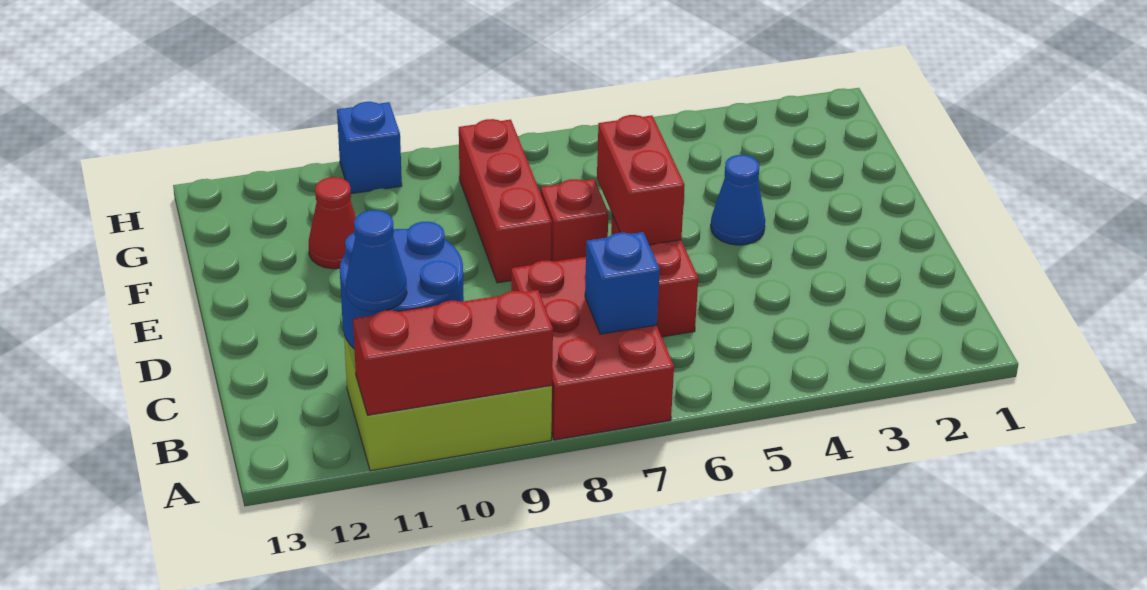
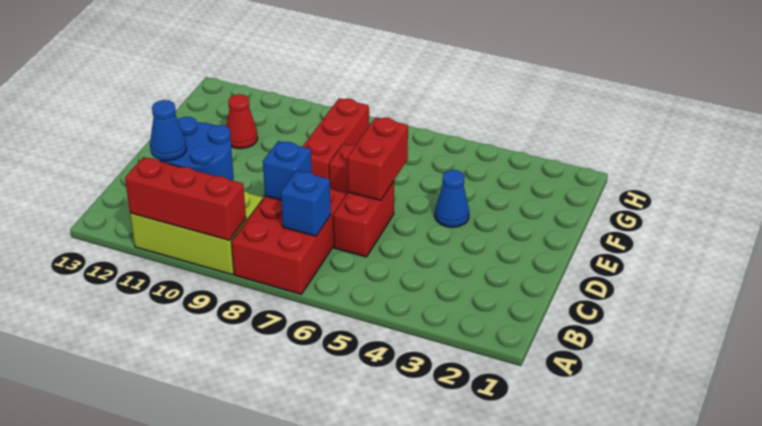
blue brick H10 level 1 -> blue brick C8 level 2

